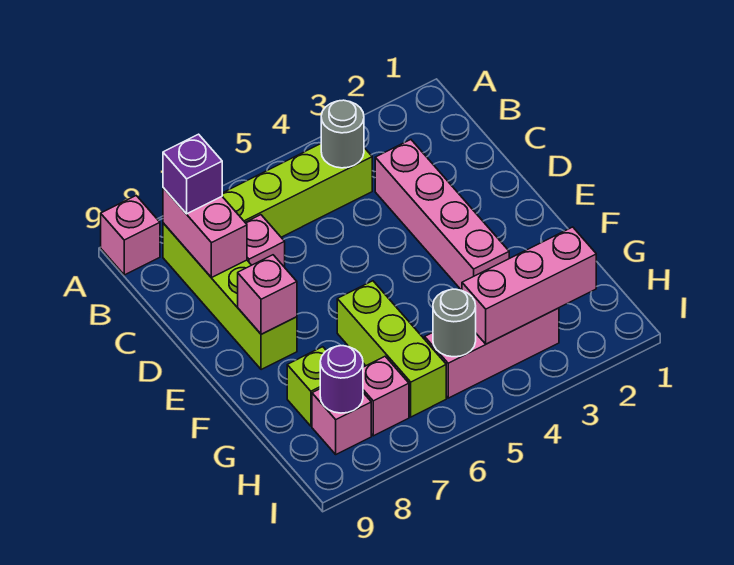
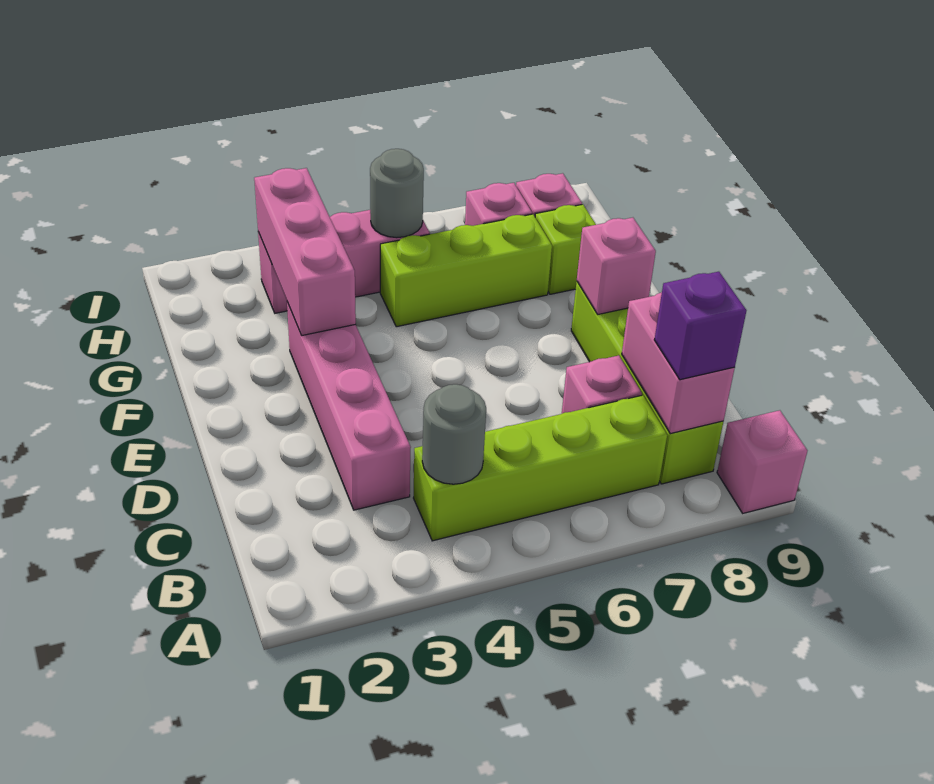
lime brick F6:H6 level 1 -> lime brick G5:G7 level 1
pink brick H2:H4 level 2 -> pink brick F3:H3 level 2
purple round brick H8 level 2 -> none

